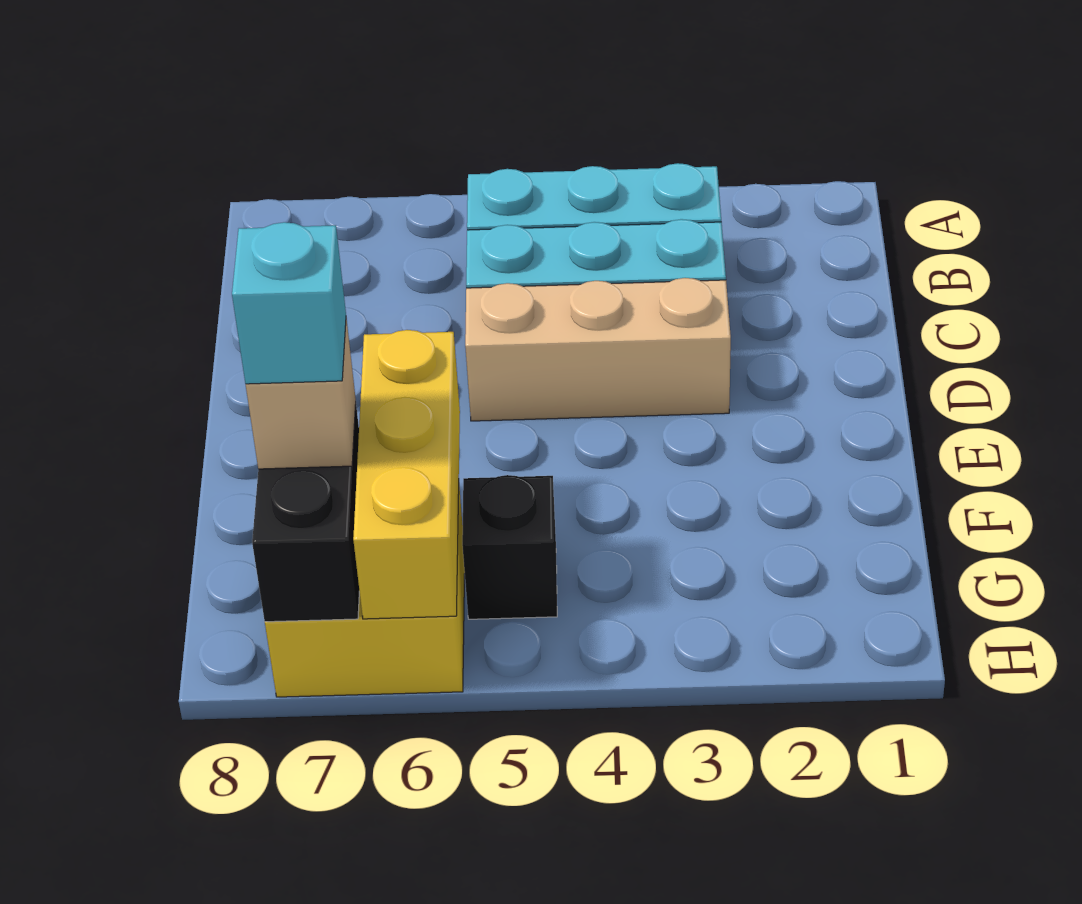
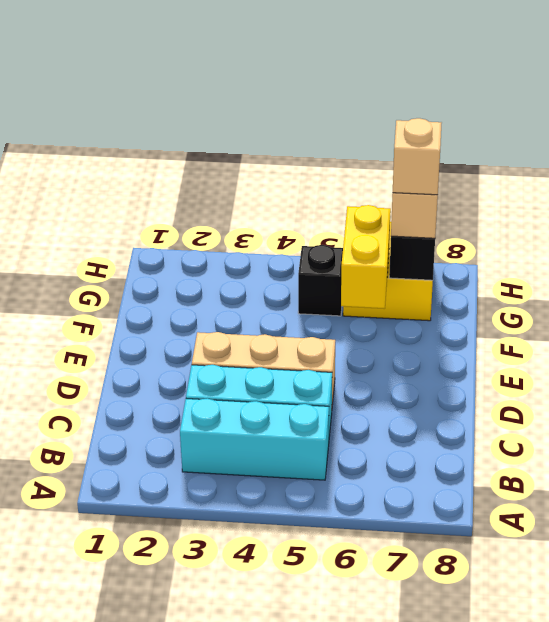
yellow brick F6:H6 level 2 -> yellow brick F6:G6 level 2
cyan brick G7 level 4 -> tan brick G7 level 4

